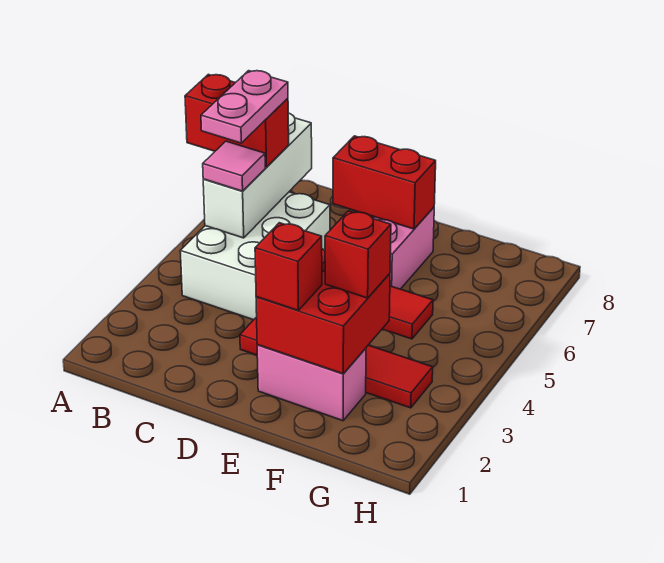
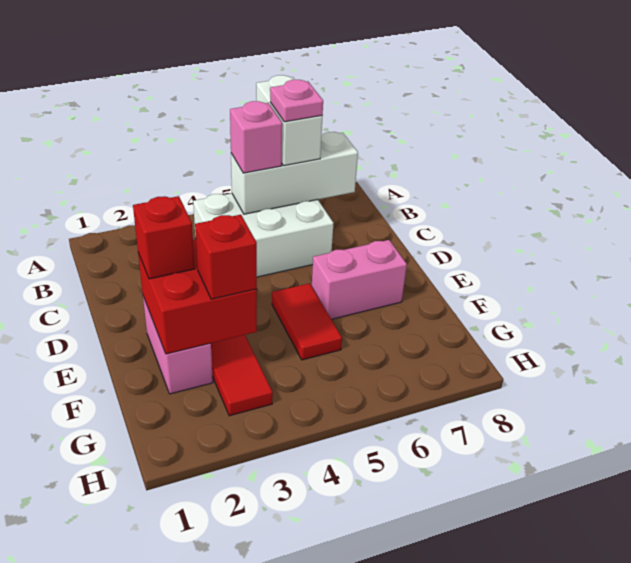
red brick A6:B6 level 3 -> white brick A6:B6 level 3
pink tile B5 level 3 -> pink brick B5 level 3
pink plate B5:B6 level 4 -> pink plate B6 level 4
red brick D7:E7 level 2 -> none

